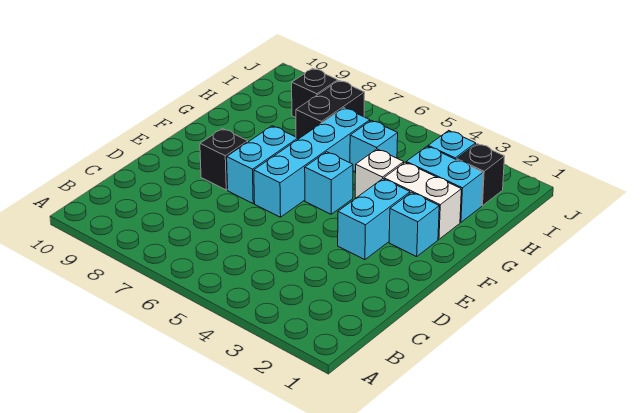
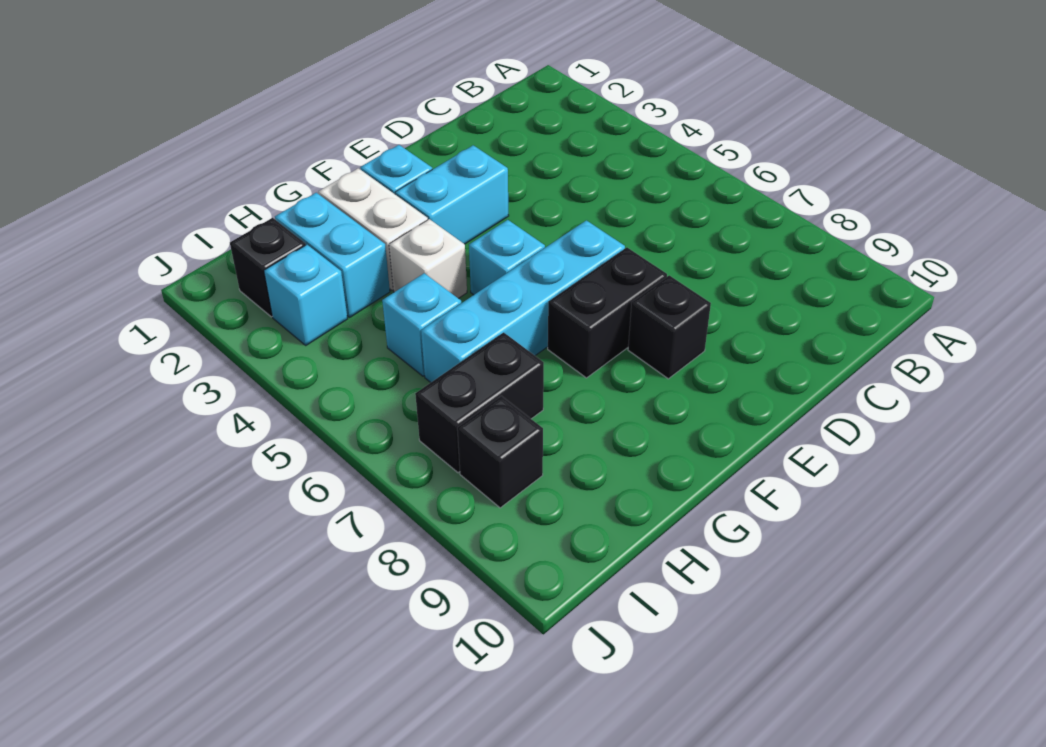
cyan brick E7:F7 level 1 -> black brick E7:F7 level 1

